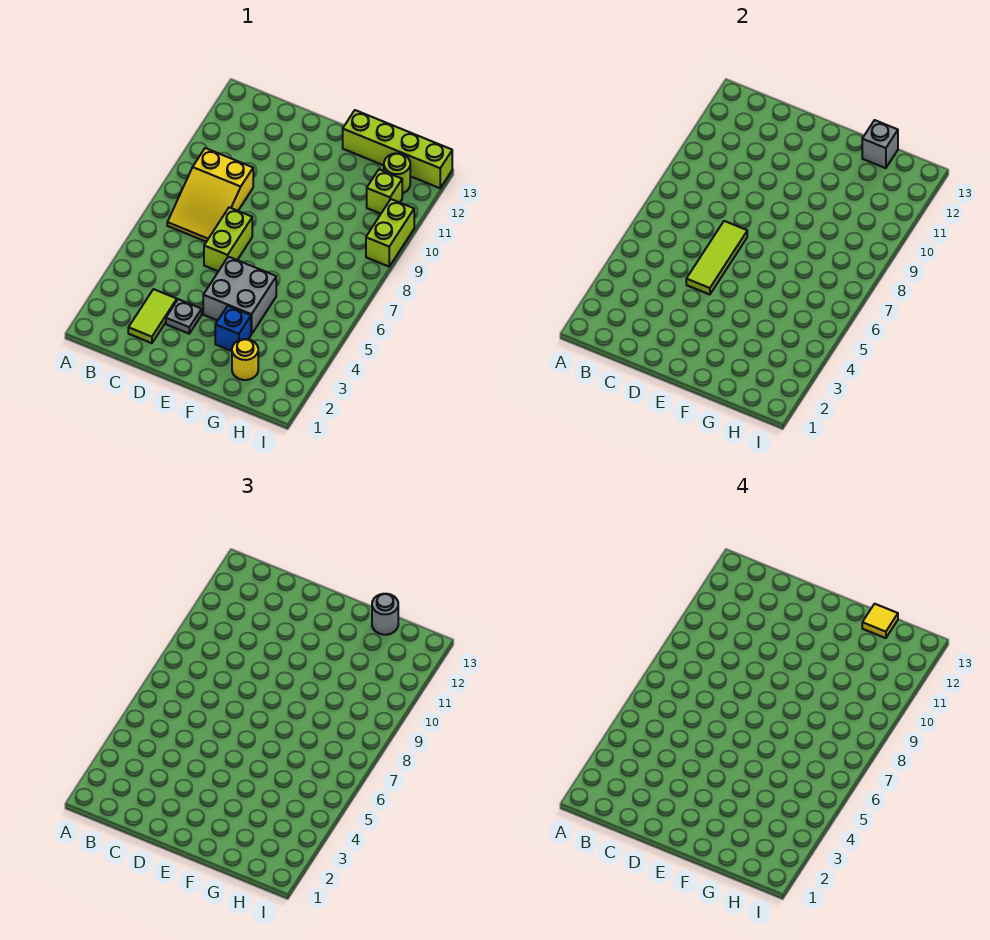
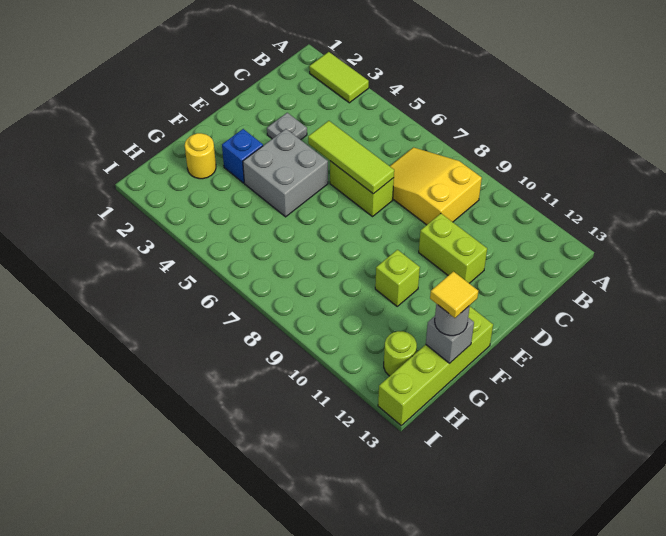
lime tile C2:C3 level 1 -> lime tile A2:A3 level 1
lime brick H11 level 1 -> lime brick F10 level 1
lime brick I9:I10 level 1 -> lime brick D10:D11 level 1

